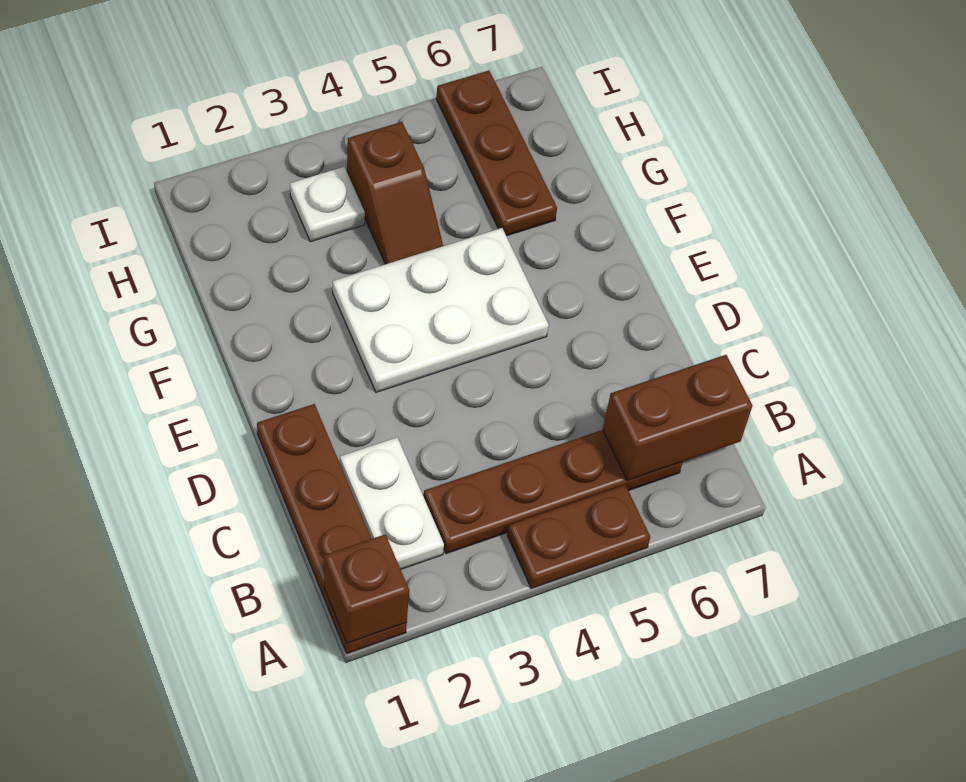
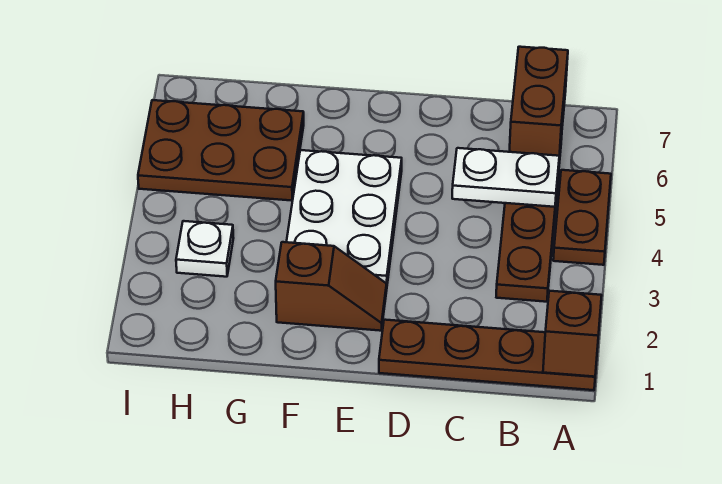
white plate B2:C2 level 1 -> white plate B5:C5 level 2
brown slope G4:H4 level 1 top H -> brown slope E2:F2 level 1 top F
brown plate G6:I6 level 1 -> brown plate G5:I6 level 1

